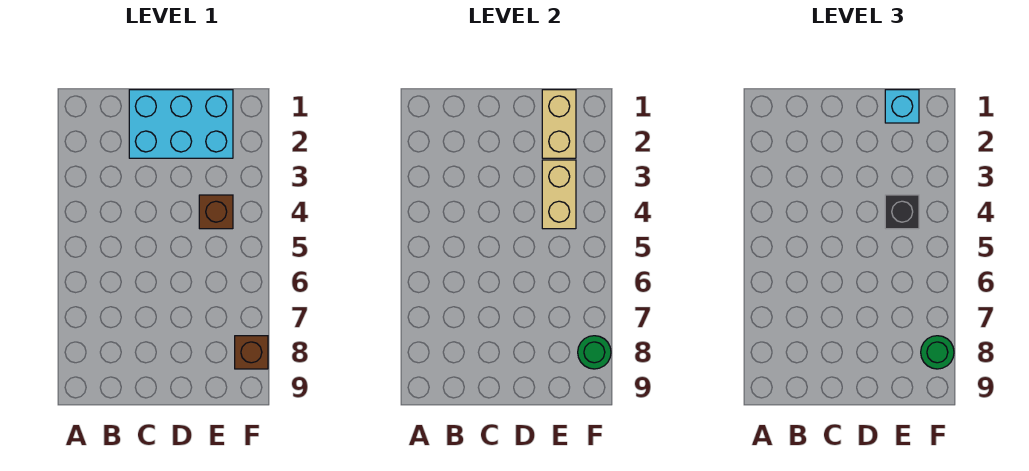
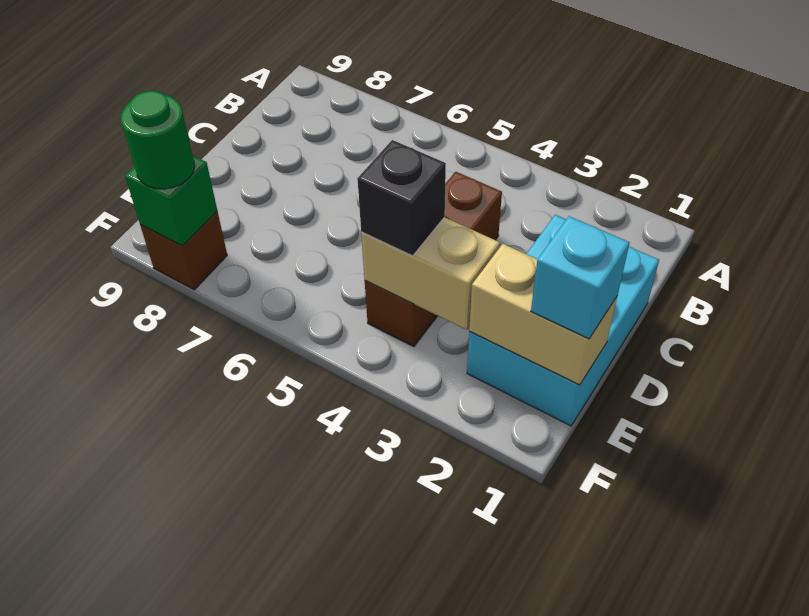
brown brick E4 level 1 -> brown brick C4:E4 level 1
green round brick F8 level 2 -> green brick F8 level 2

